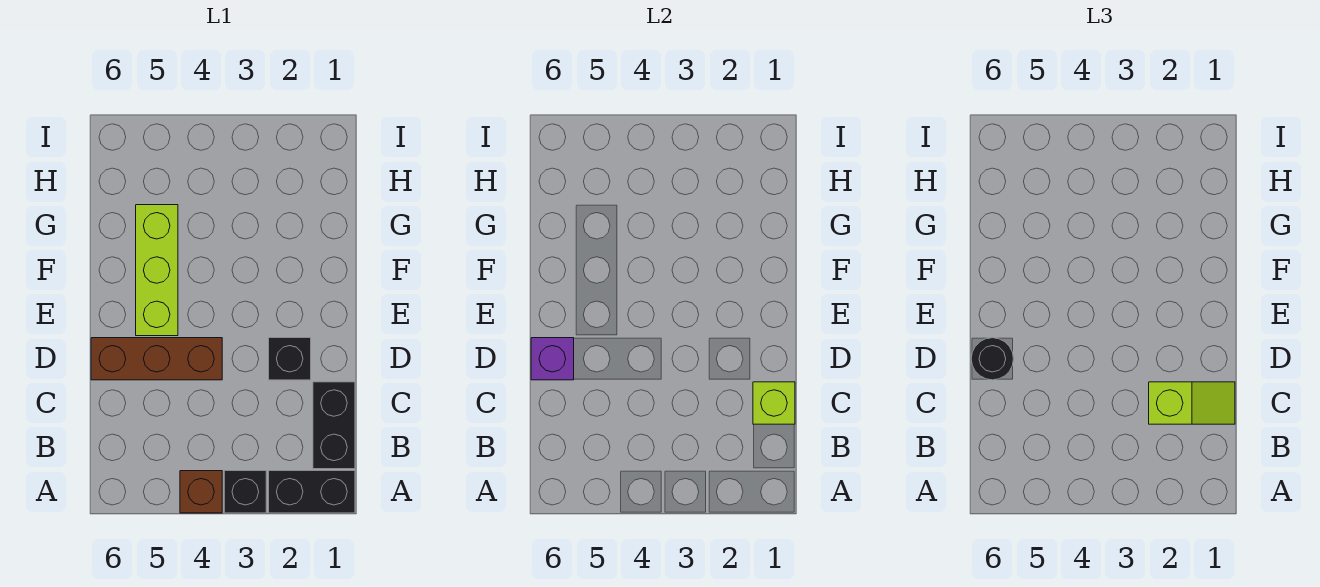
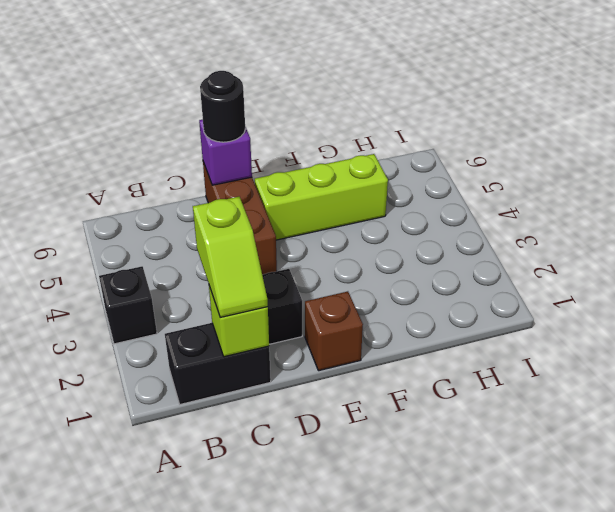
black brick A1:A2 level 1 -> none
brown brick A4 level 1 -> brown brick E1 level 1

